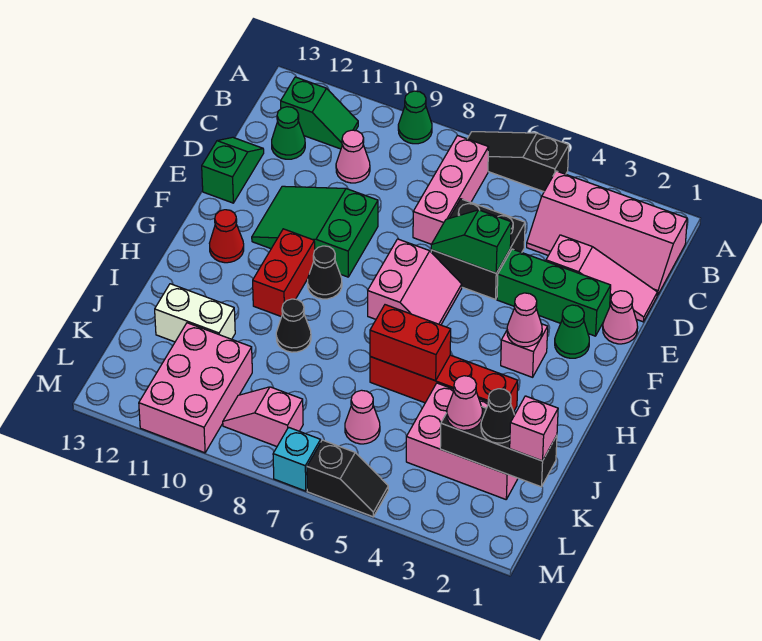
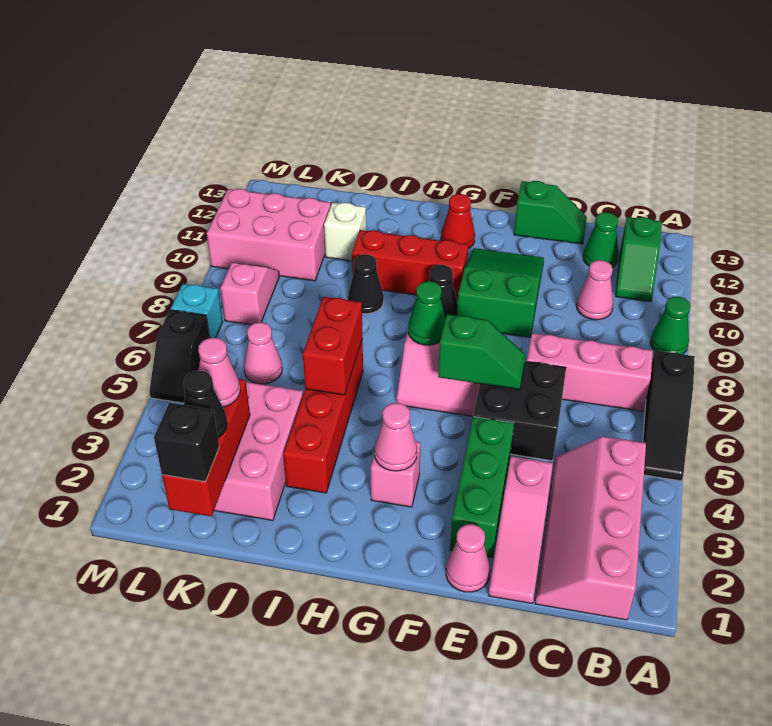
black slope A5:A7 level 1 top 5 -> black slope A5:A7 level 1 top 7
green slope E5:E6 level 2 top 5 -> green slope E6:F6 level 2 top F
green cone F2 level 1 -> green cone G7 level 2
red brick G10:H10 level 1 -> red brick G10:I10 level 1
white brick J11:J12 level 1 -> white brick J11 level 1
black brick K1:K3 level 2 -> red brick K1:K3 level 2
pink brick K1 level 3 -> black brick K1 level 3

